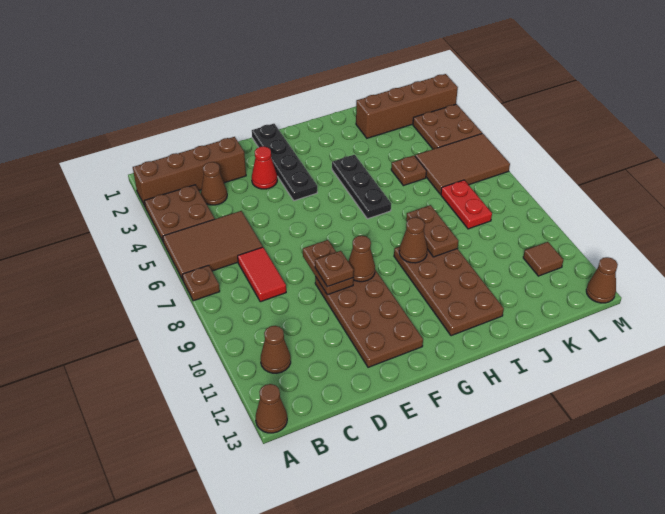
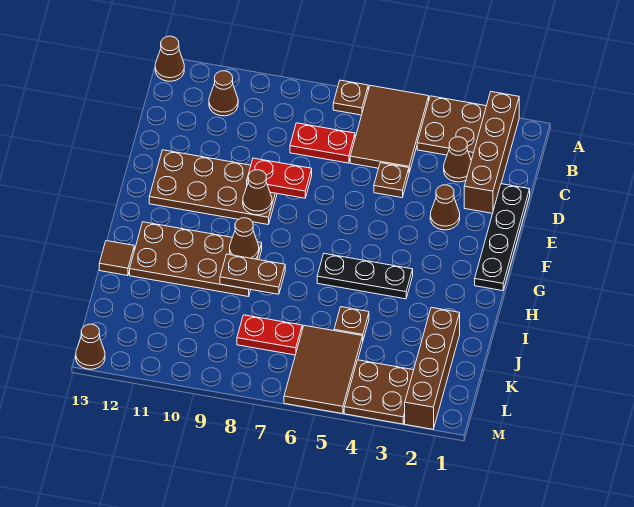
red tile C7:C8 level 1 -> red plate C7:C8 level 1
red cone E3 level 1 -> brown cone E3 level 1
brown plate E8:E9 level 2 -> red plate E8:E9 level 2
brown plate E9 level 3 -> brown plate D5 level 1
black plate F1:F4 level 1 -> black plate D1:G1 level 1
brown tile L11 level 1 -> brown tile I13 level 1

